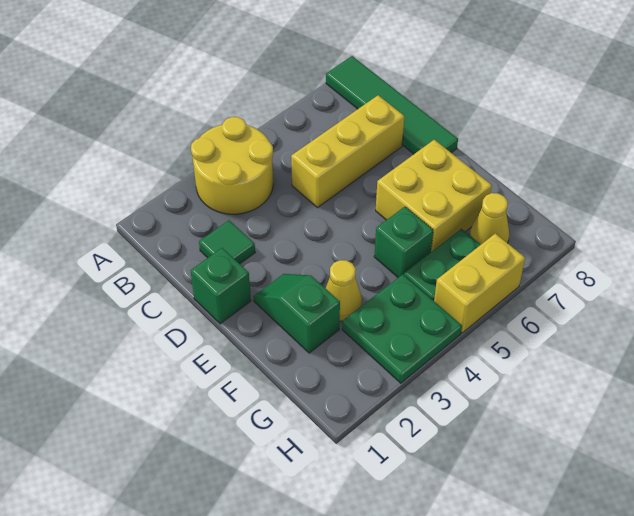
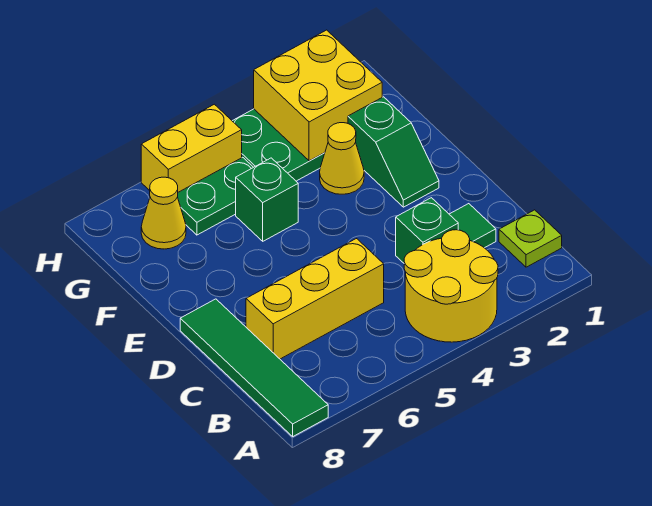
none -> lime plate B1 level 1
green brick D1 level 1 -> green brick C3 level 1
yellow brick E6:F7 level 1 -> yellow brick G2:H3 level 2

